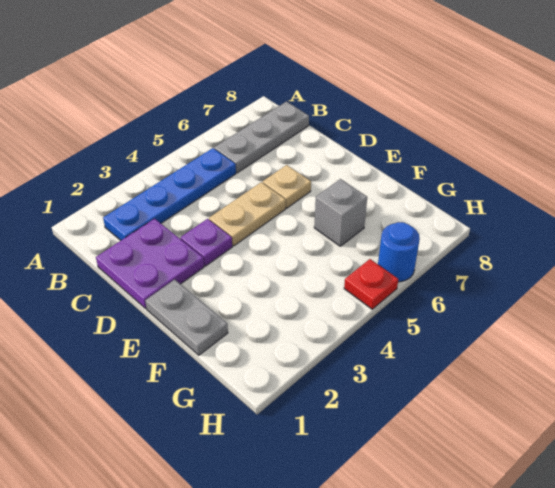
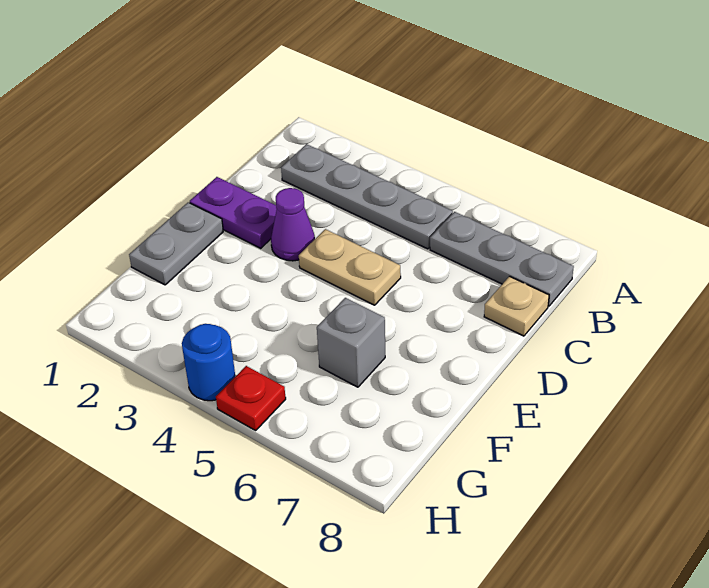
blue plate B2:B5 level 1 -> grey plate B2:B5 level 1
purple plate C1:D2 level 1 -> purple plate D1:D2 level 1
purple plate D3 level 1 -> purple cone D3 level 1
tan plate D6 level 1 -> tan plate C8 level 1
blue round brick H6 level 1 -> blue round brick H4 level 1

